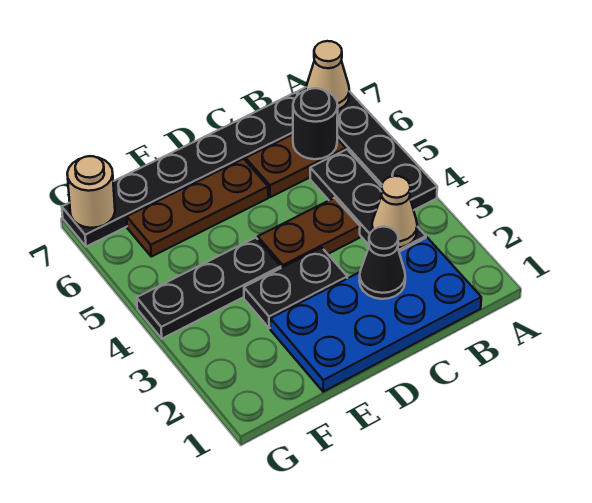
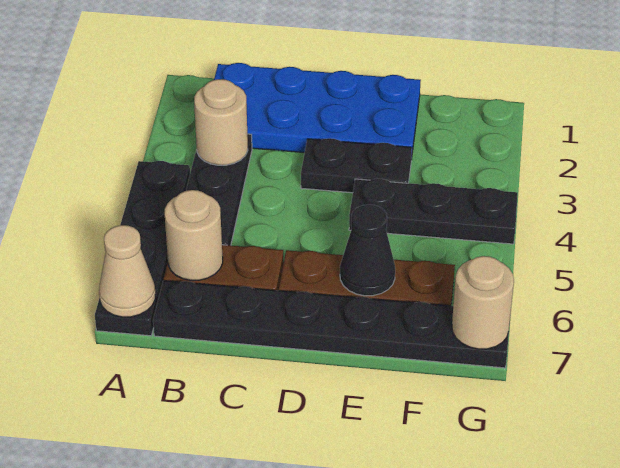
tan cone B3 level 2 -> tan round brick B3 level 2
black round brick B6 level 2 -> tan round brick B6 level 2
black cone C2 level 2 -> black cone E6 level 2
brown plate C4:D4 level 1 -> none

